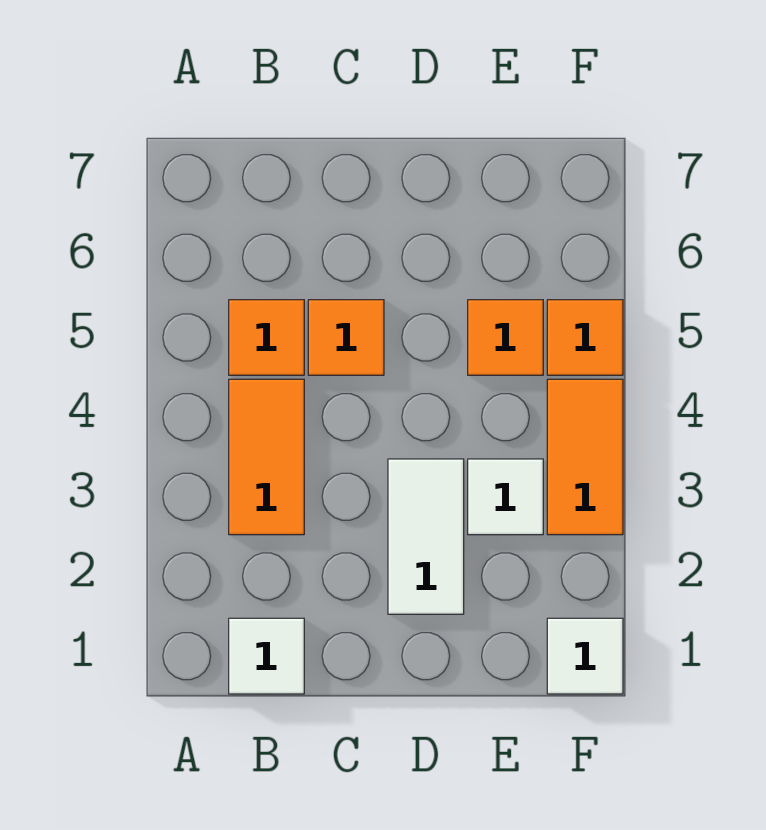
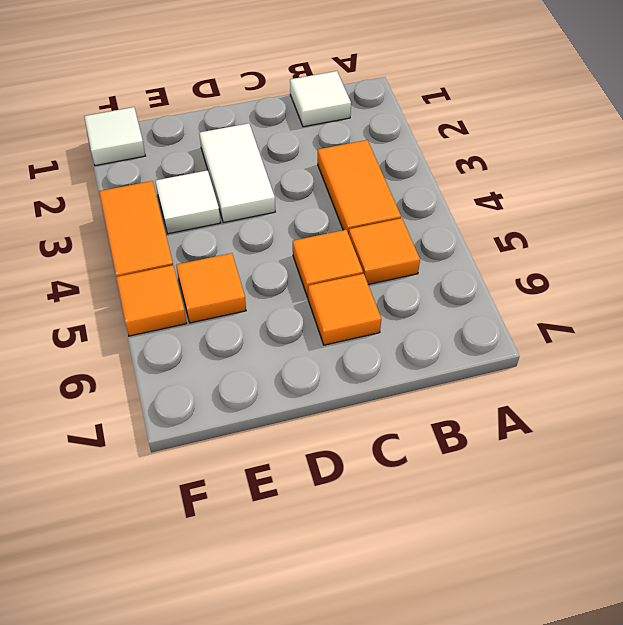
none -> orange tile C6 level 1

